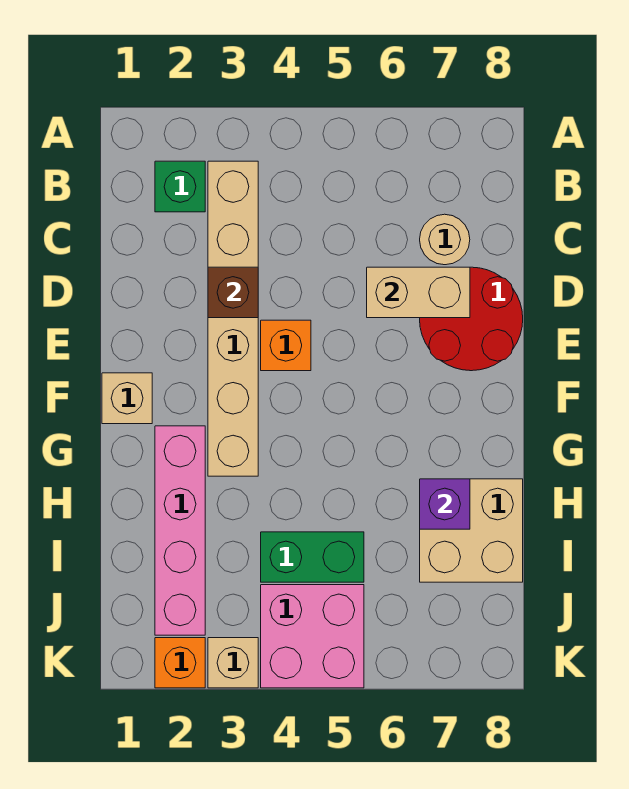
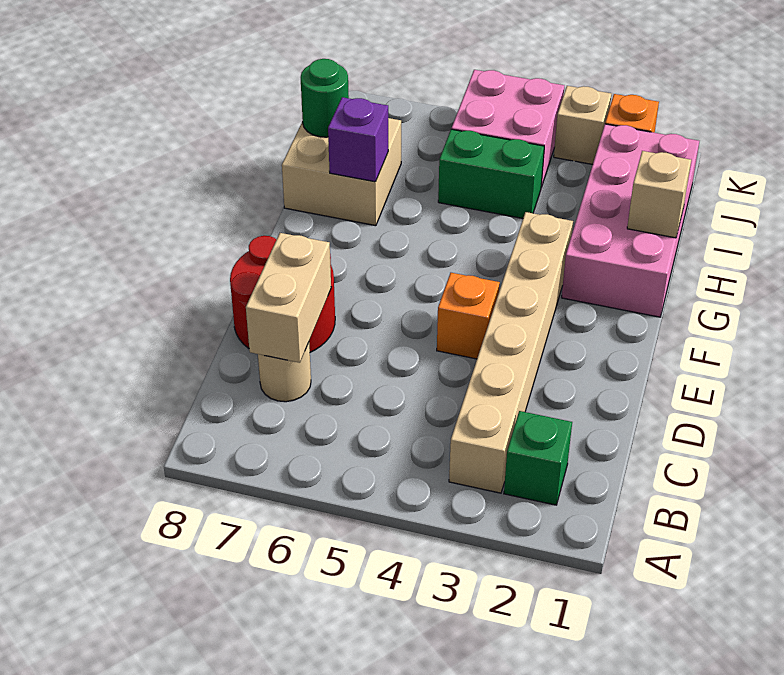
brown brick D3 level 2 -> none
tan brick D6:D7 level 2 -> tan brick C7:D7 level 2
tan brick F1 level 1 -> tan brick H1 level 2
pink brick G2:J2 level 1 -> pink brick G1:J2 level 1
none -> green round brick I8 level 2

